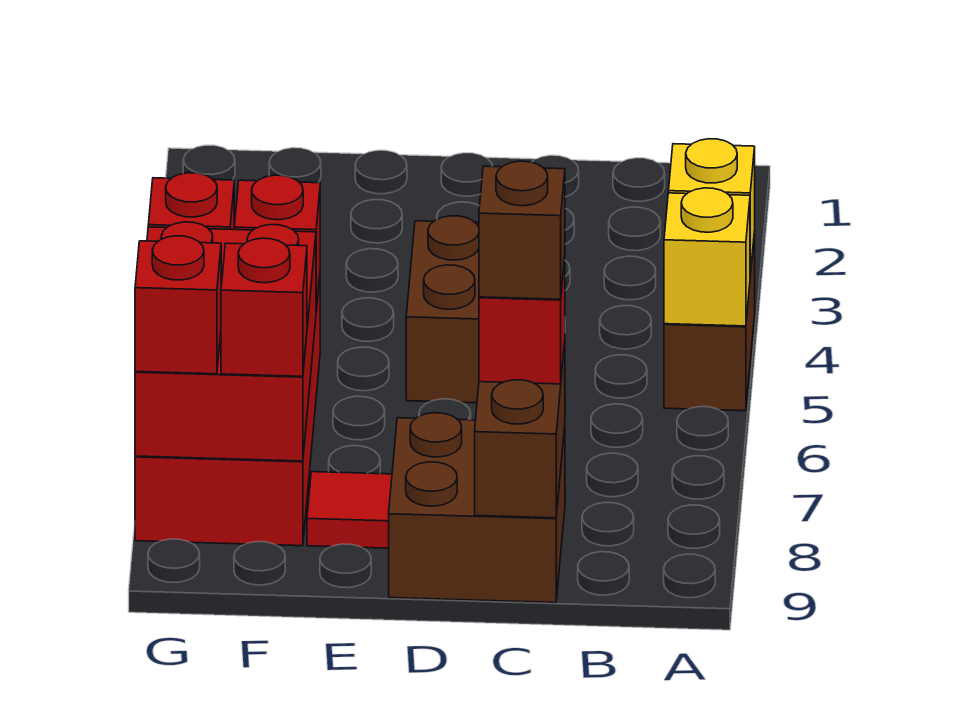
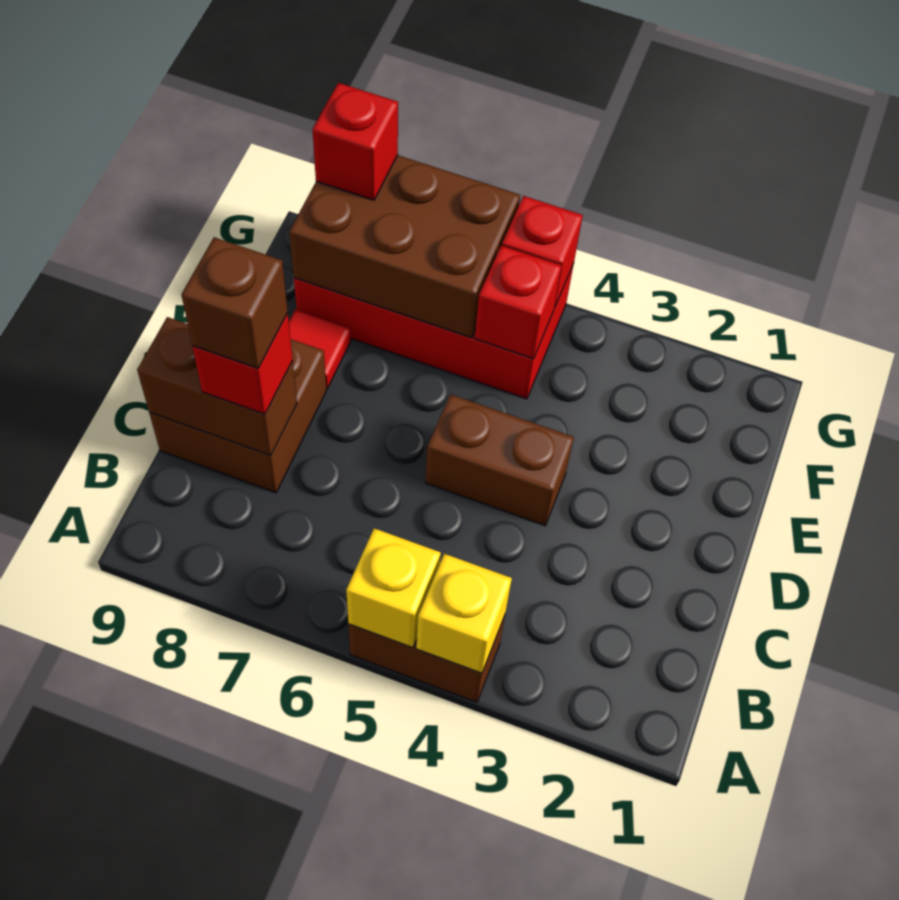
red brick F6:G8 level 2 -> brown brick F6:G8 level 2
red brick F8 level 3 -> none

